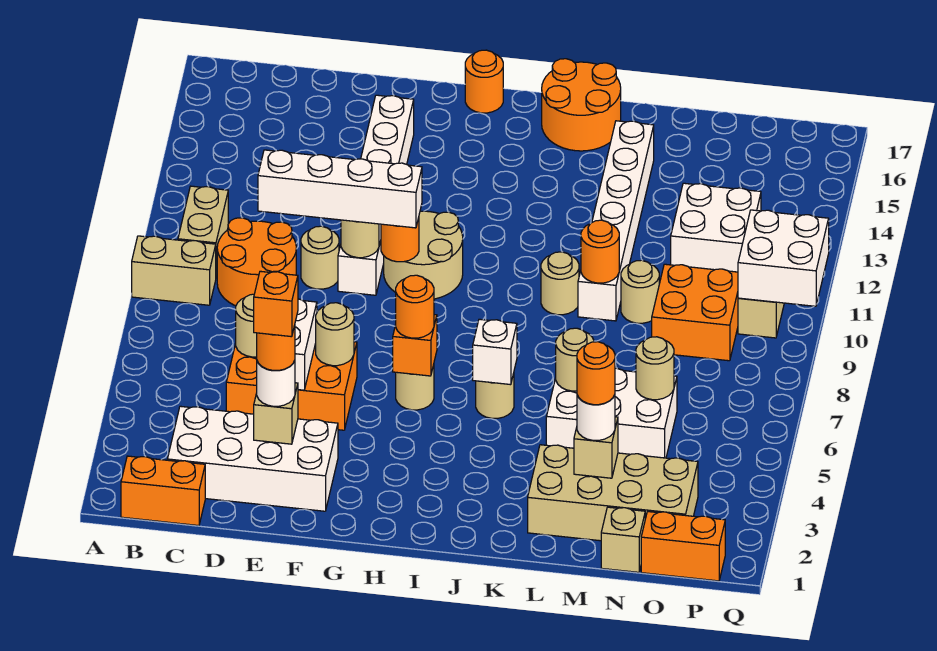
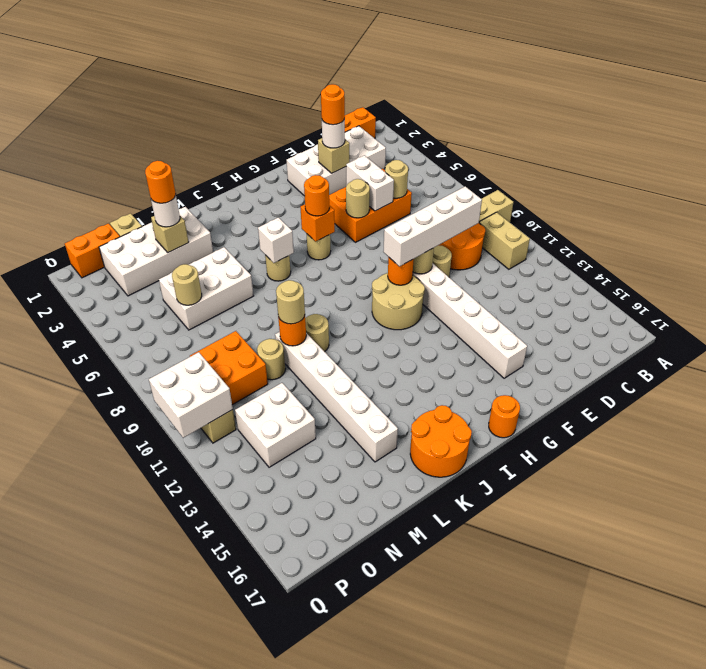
orange brick E3 level 5 -> none
tan brick L2:O3 level 1 -> white brick L2:O3 level 1
tan round brick L6 level 2 -> tan round brick L10 level 3

